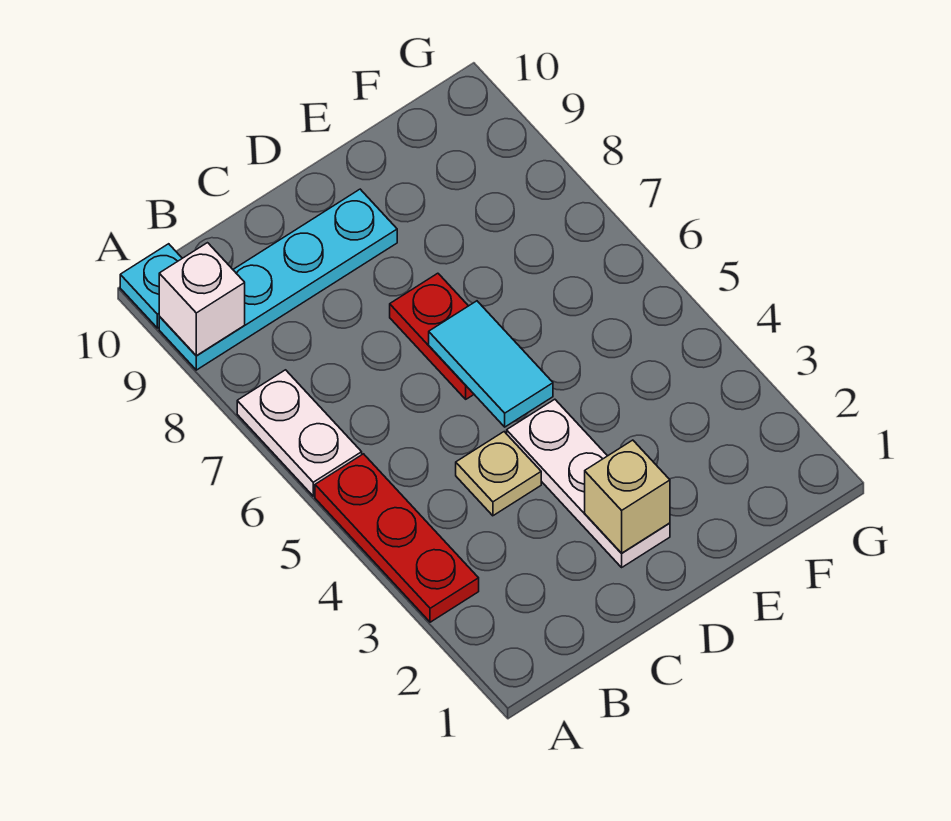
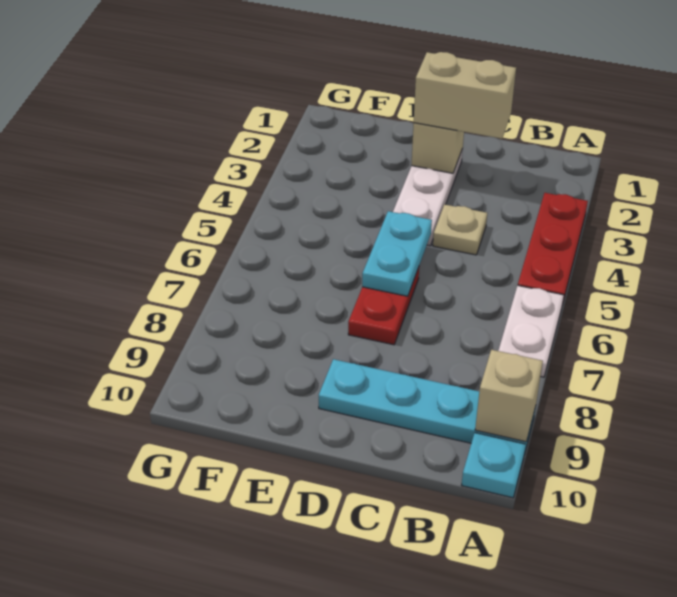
white brick A9 level 2 -> tan brick A9 level 2
none -> tan brick C2:D2 level 3
cyan tile D5:D6 level 2 -> cyan plate D5:D6 level 2

